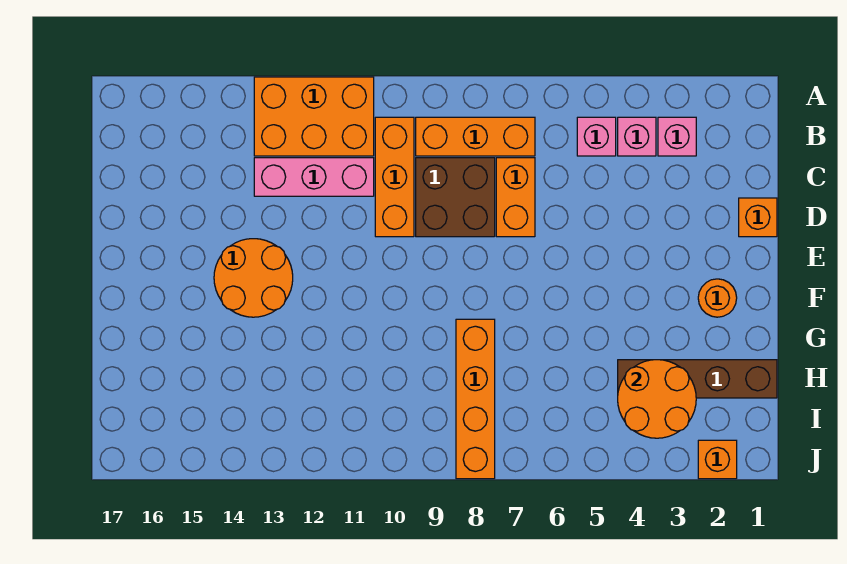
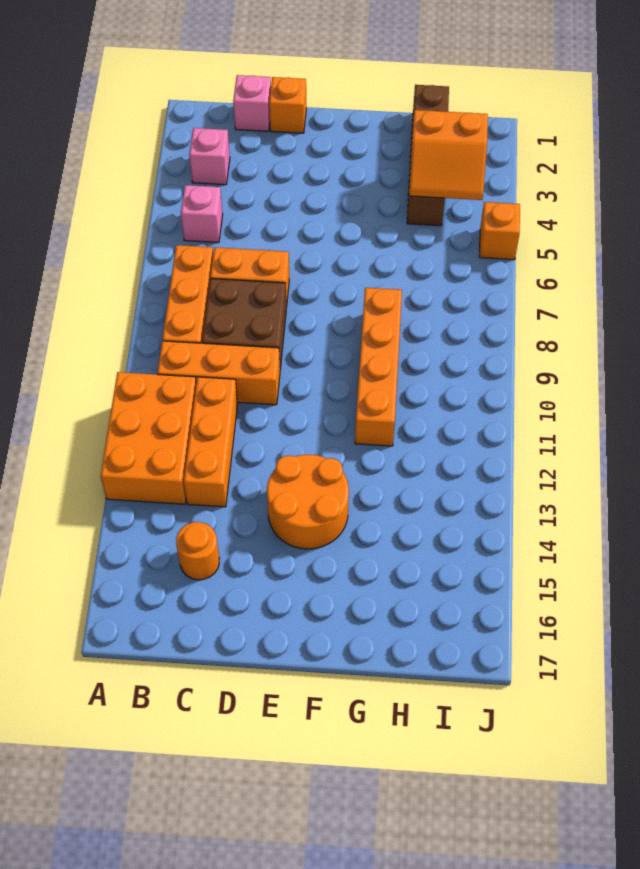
pink brick B4 level 1 -> pink brick C1 level 1
pink brick C11:C13 level 1 -> orange brick C11:C13 level 1
orange round brick F2 level 1 -> orange round brick C15 level 1
orange brick G8:J8 level 1 -> orange brick G8:G11 level 1
orange round brick H3:I4 level 2 -> orange slope H3:I4 level 2 top 3
orange brick J2 level 1 -> orange brick J5 level 1

